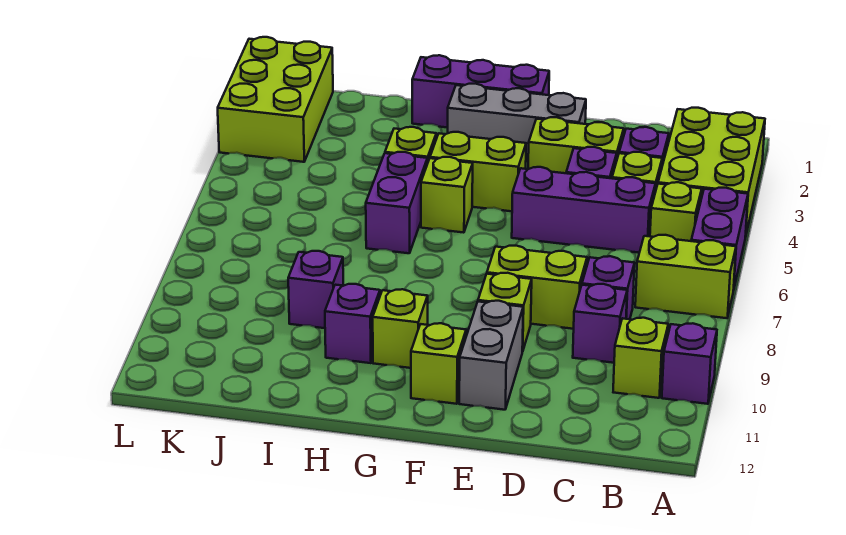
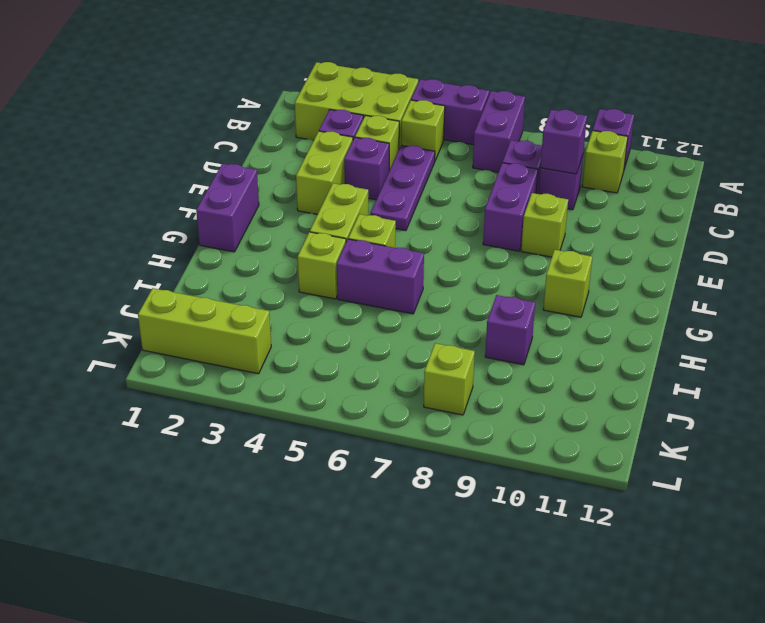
lime brick A7:B7 level 1 -> purple brick A7:B7 level 1
purple brick C5:E5 level 1 -> purple plate C5:E5 level 1
lime brick D8:E8 level 1 -> purple brick D8:E8 level 1
grey brick E2:G2 level 1 -> none
grey brick E10:E11 level 1 -> none
purple brick F1:H1 level 1 -> purple brick F1:G1 level 1
lime brick F11 level 1 -> lime brick K8 level 1
purple brick H10 level 1 -> purple brick C9 level 2
lime brick K1:L3 level 1 -> lime brick K1:K3 level 1

